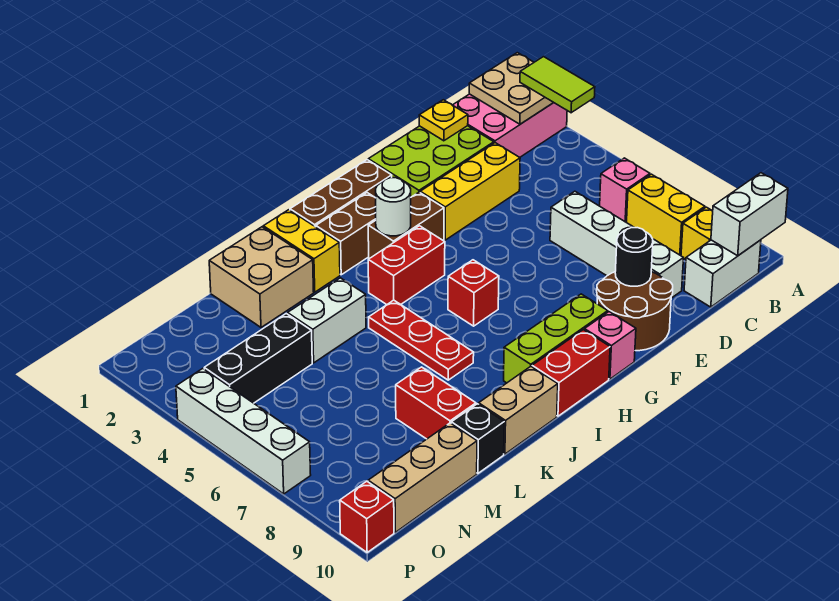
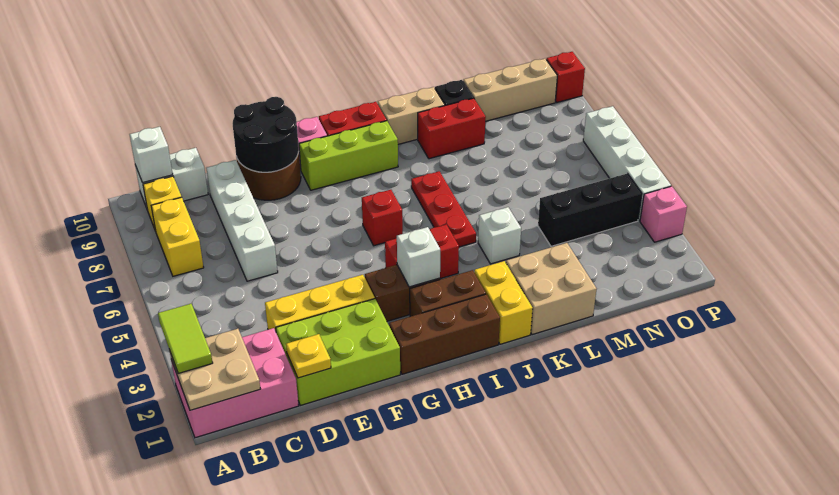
white brick A10:B10 level 2 -> white brick B10 level 2
pink brick B6 level 1 -> pink brick P3 level 1
black round brick E9 level 2 -> black round brick E9:F10 level 2
white round brick H3 level 2 -> white brick H3 level 2
white brick K4:L4 level 1 -> white brick K4 level 1
red brick L8:L9 level 1 -> red brick K9:L9 level 1

